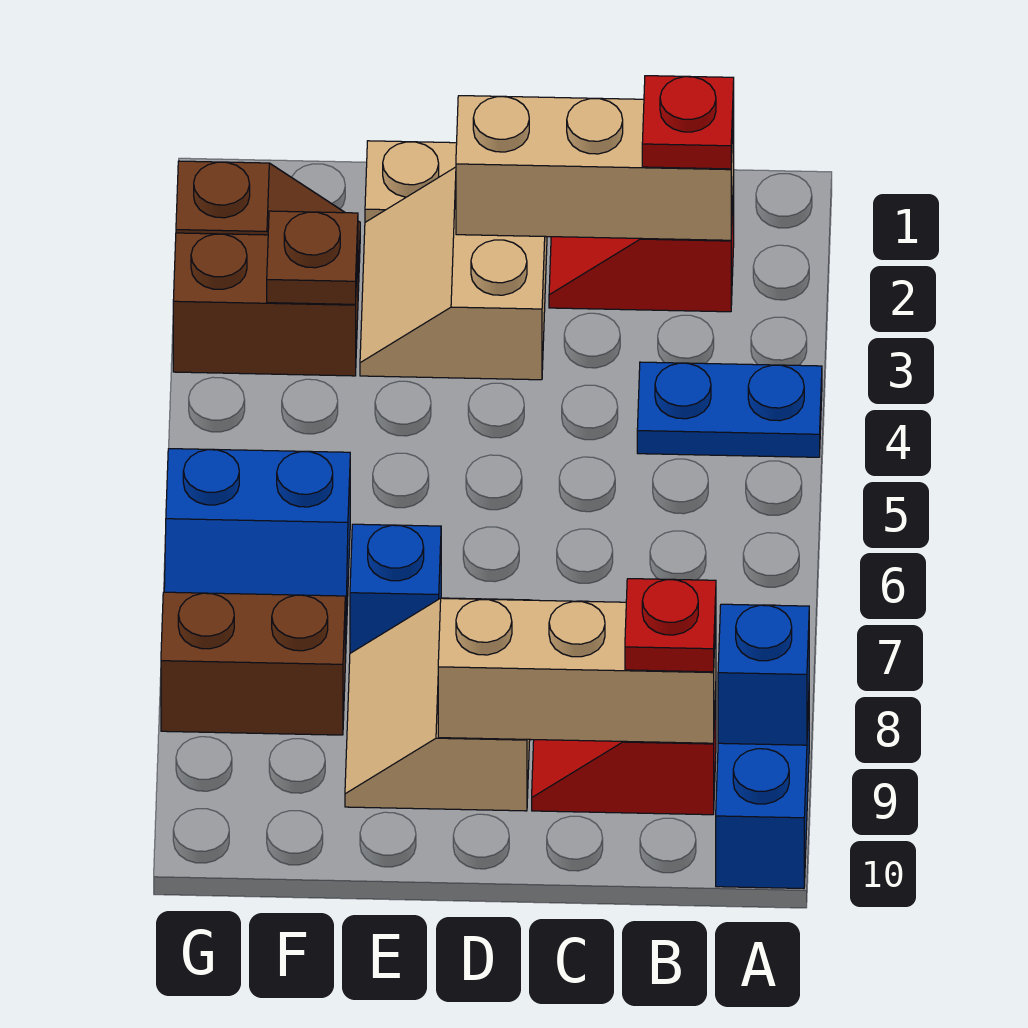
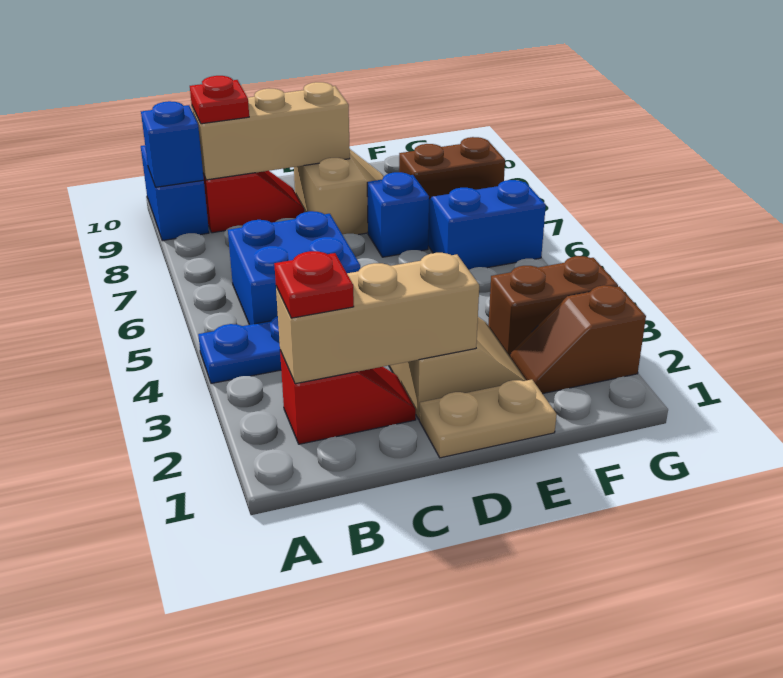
none -> blue brick B5:C6 level 1
brown plate F3 level 2 -> none

